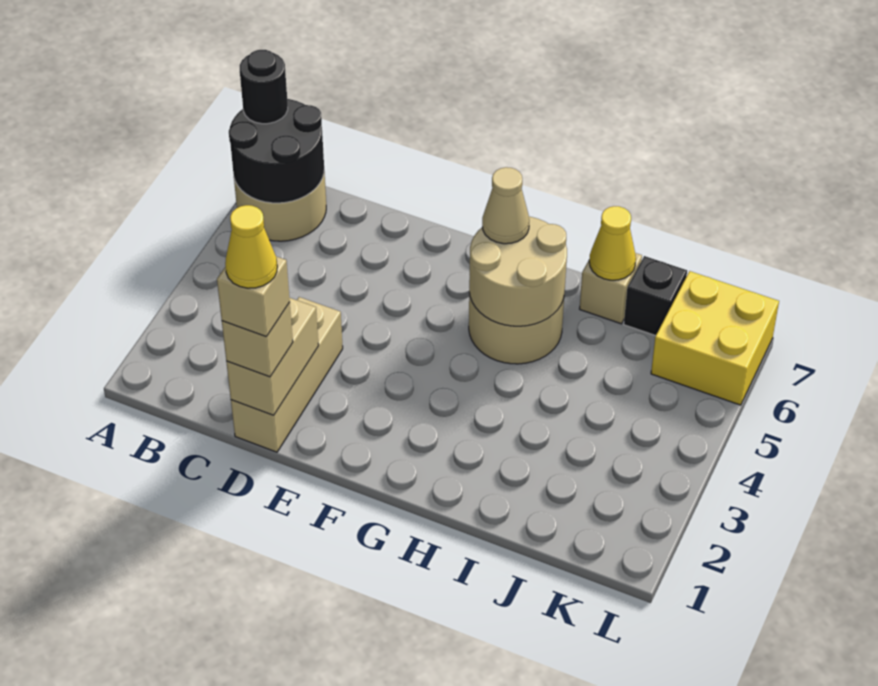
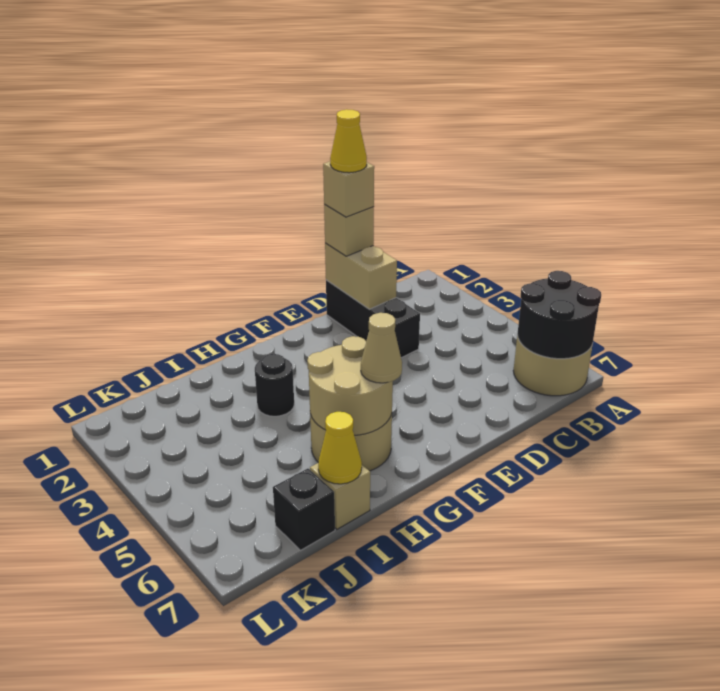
black round brick A7 level 3 -> black round brick H3 level 1
tan brick D1:D3 level 1 -> black brick D1:D3 level 1
yellow brick K6:L7 level 1 -> none

